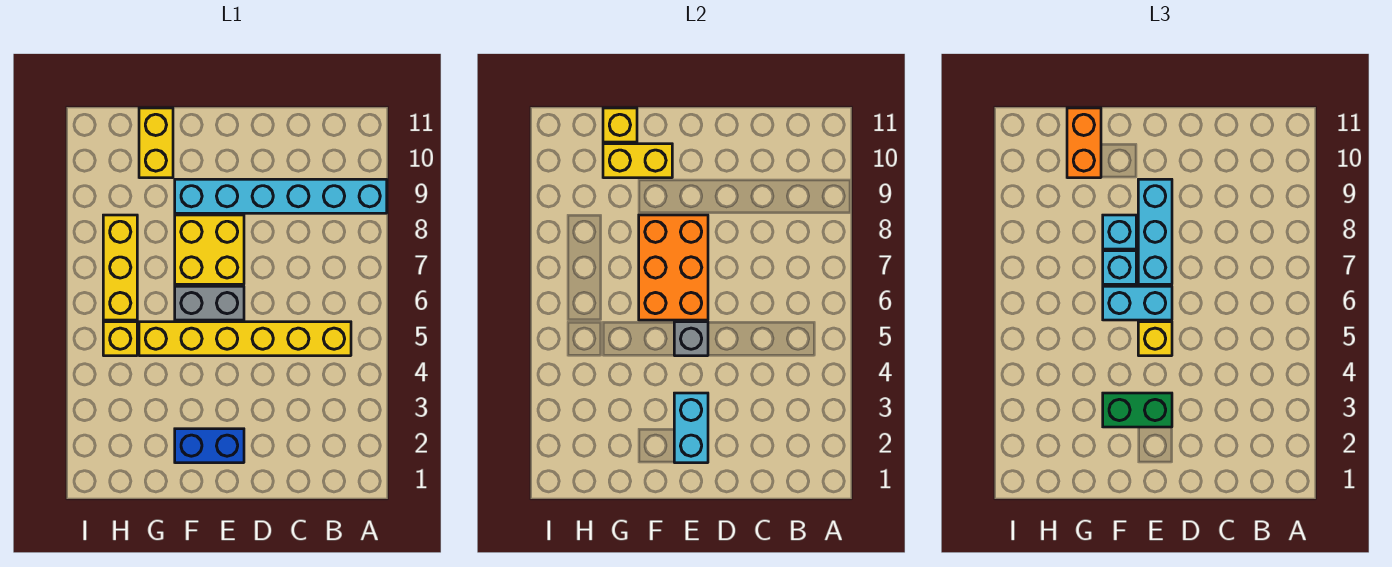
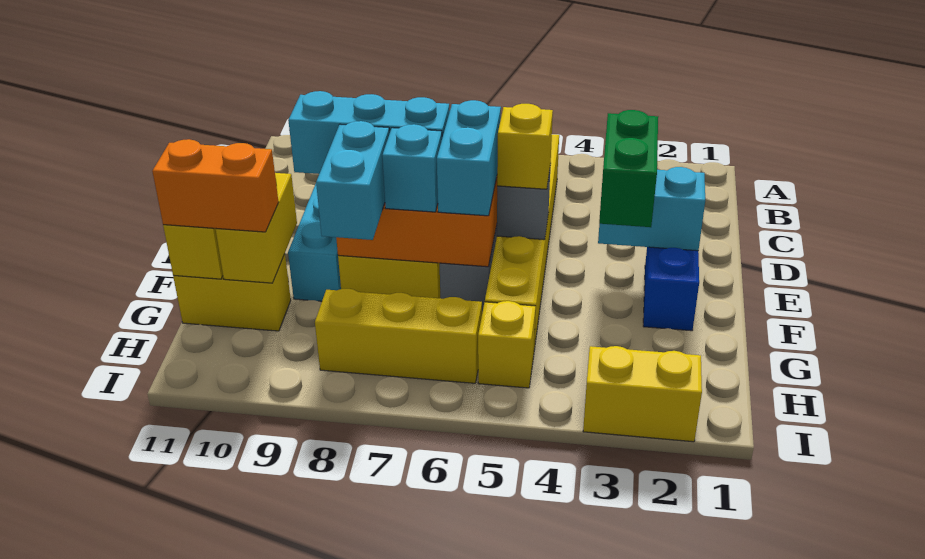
cyan brick F8 level 3 -> cyan brick F8:G8 level 3
none -> yellow brick I2:I3 level 1

